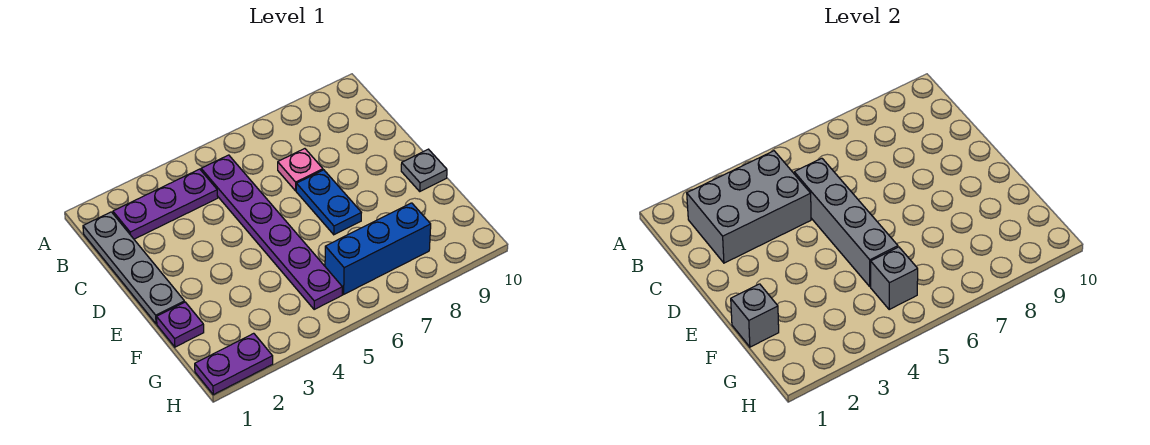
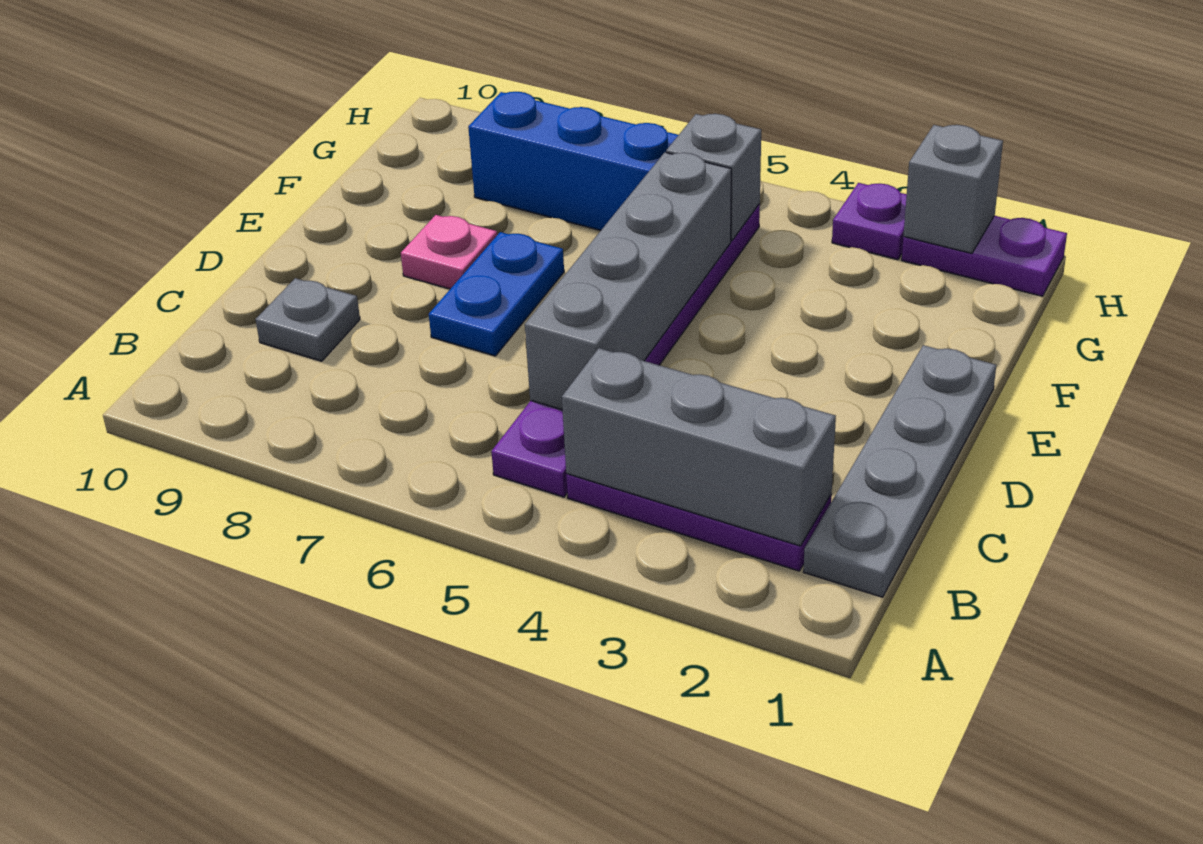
grey brick B2:C4 level 2 -> grey brick B2:B4 level 2
pink plate C7 level 1 -> pink plate E8 level 1
grey plate E10 level 1 -> grey plate C9 level 1
purple plate F1 level 1 -> purple plate H3 level 1
grey brick F1 level 2 -> grey brick H2 level 2

